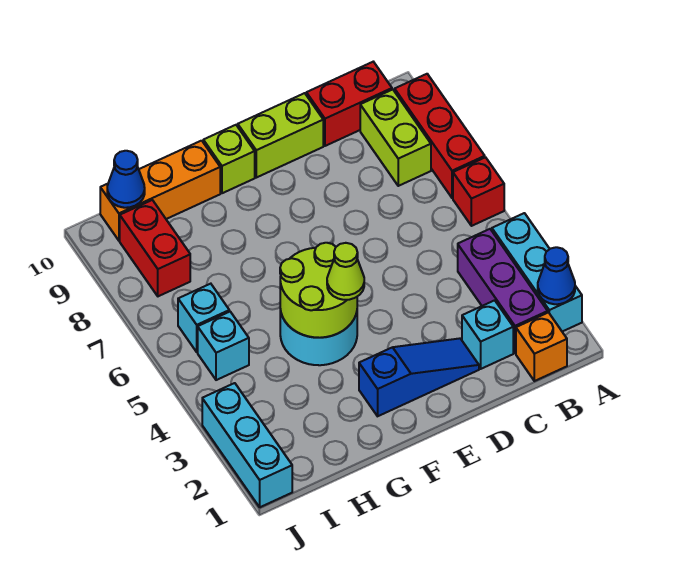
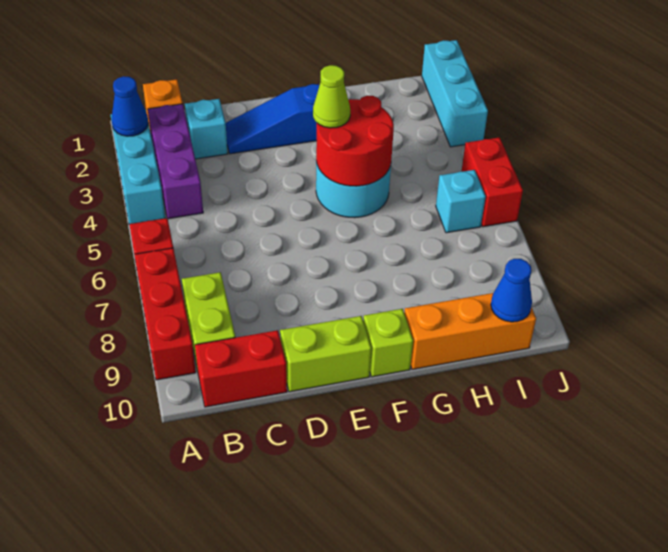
lime round brick F4:G5 level 2 -> red round brick F4:G5 level 2
cyan brick I5 level 1 -> none
red brick I8:I9 level 1 -> red brick J5:J6 level 1

